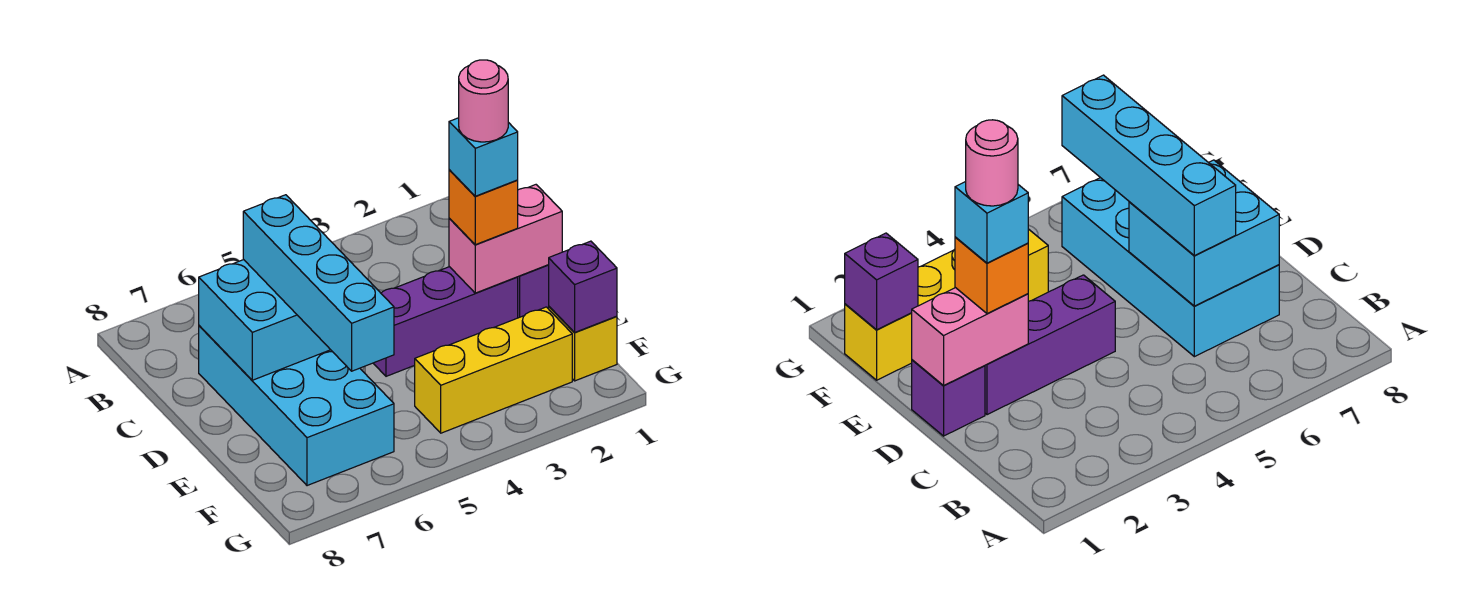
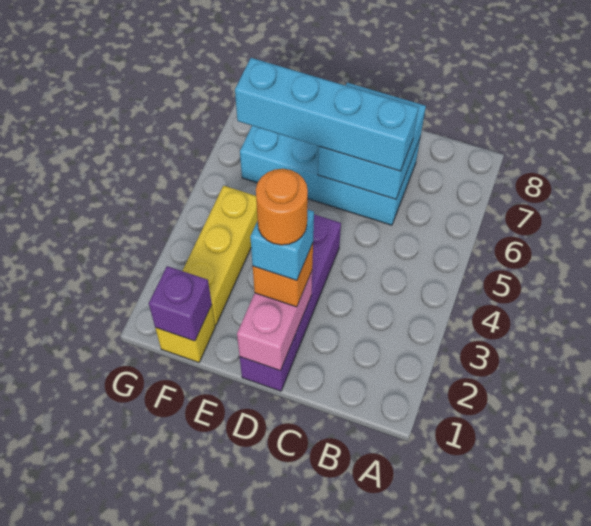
pink round brick D2 level 5 -> orange round brick D2 level 5

